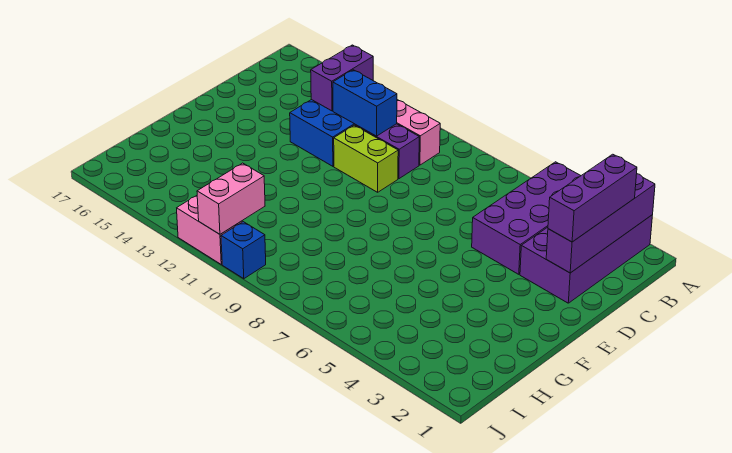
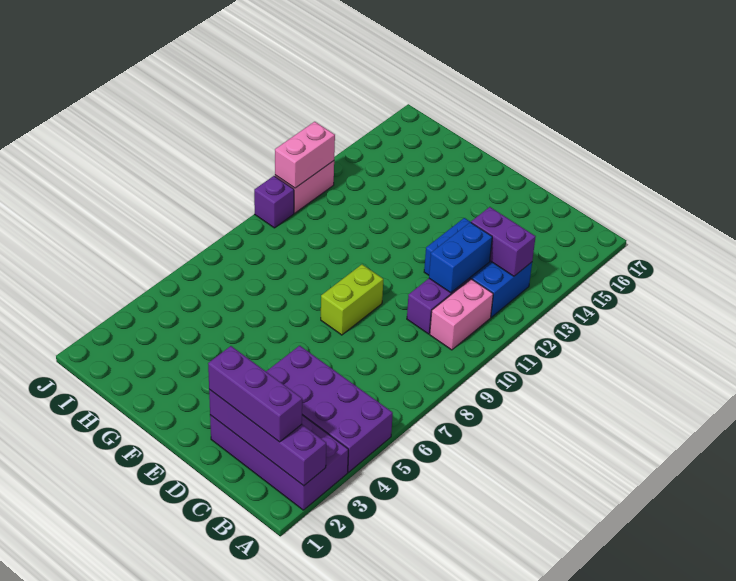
lime brick D10:D11 level 1 -> lime brick E8:E9 level 1
pink brick I11:J11 level 2 -> pink brick J11:J12 level 2
blue brick J10 level 1 -> purple brick J10 level 1

